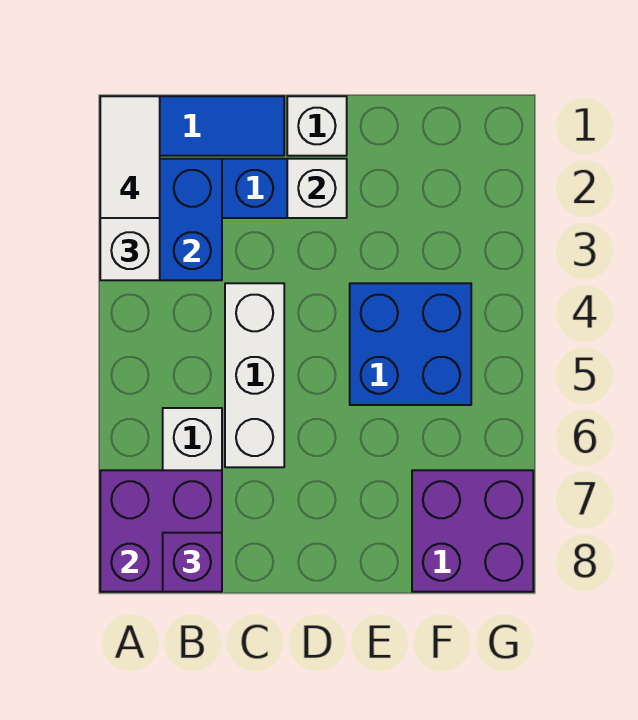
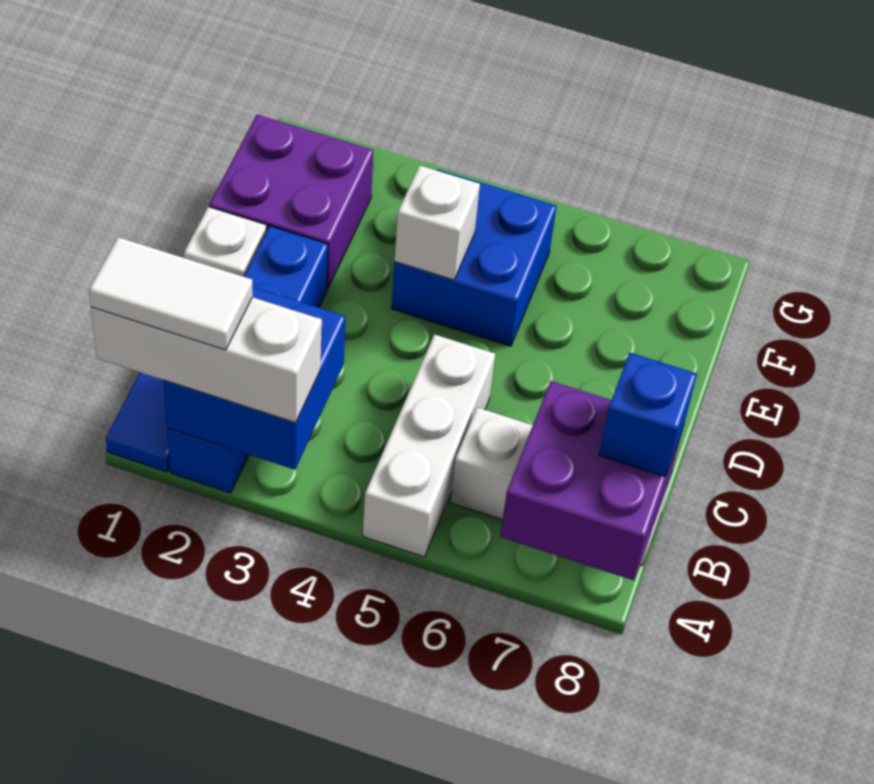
purple brick B8 level 3 -> blue brick B8 level 3
white brick C4:C6 level 1 -> white brick A5:C5 level 1
white brick D2 level 2 -> white brick E4 level 2
purple brick F7:G8 level 1 -> purple brick E1:F2 level 1

